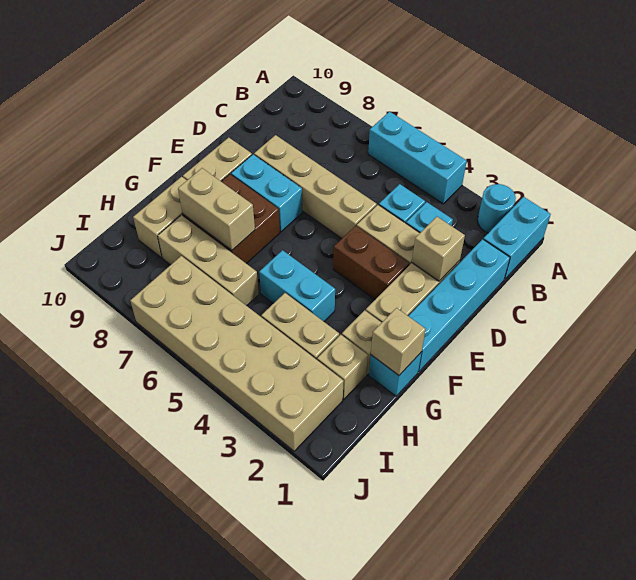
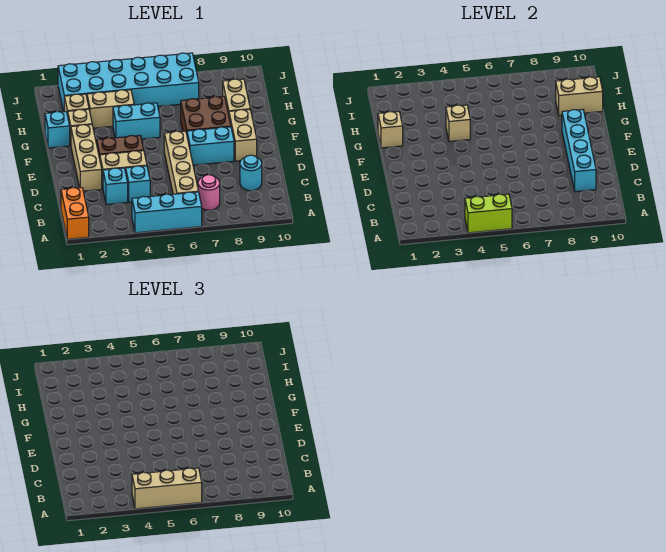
cyan brick A1:B1 level 1 -> orange brick A1:B1 level 1
cyan round brick A2 level 1 -> cyan round brick C9 level 1
none -> lime brick A4:A5 level 2
none -> pink round brick B7 level 1
cyan brick C1:F1 level 1 -> cyan brick C9:F9 level 2
tan brick D2 level 2 -> tan brick G4 level 2
tan brick D5:D8 level 1 -> tan brick B6:E6 level 1
tan brick G7:G8 level 2 -> tan brick H9:H10 level 2
tan brick H6:H8 level 1 -> tan brick A4:A6 level 3
tan brick I2:J7 level 1 -> cyan brick I2:J7 level 1

